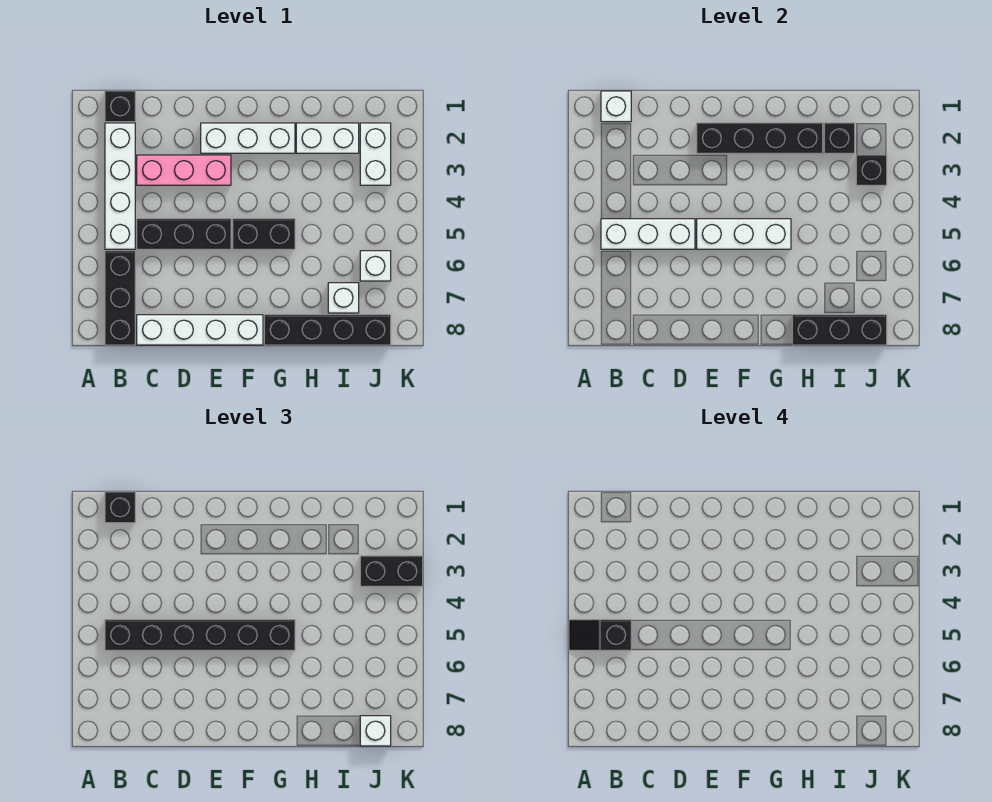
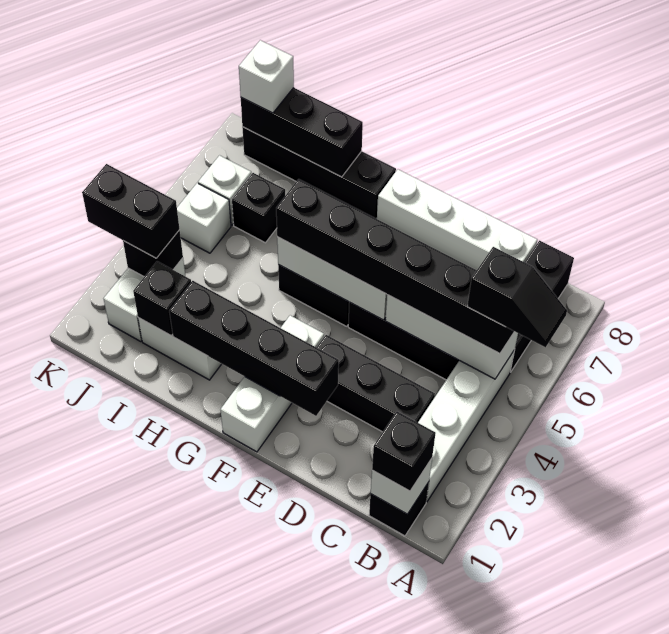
pink brick C3:E3 level 1 -> black brick C3:E3 level 1
white brick E2:G2 level 1 -> white brick F1:F3 level 1
none -> black brick I6 level 1
white brick I7 level 1 -> white brick J5 level 1

